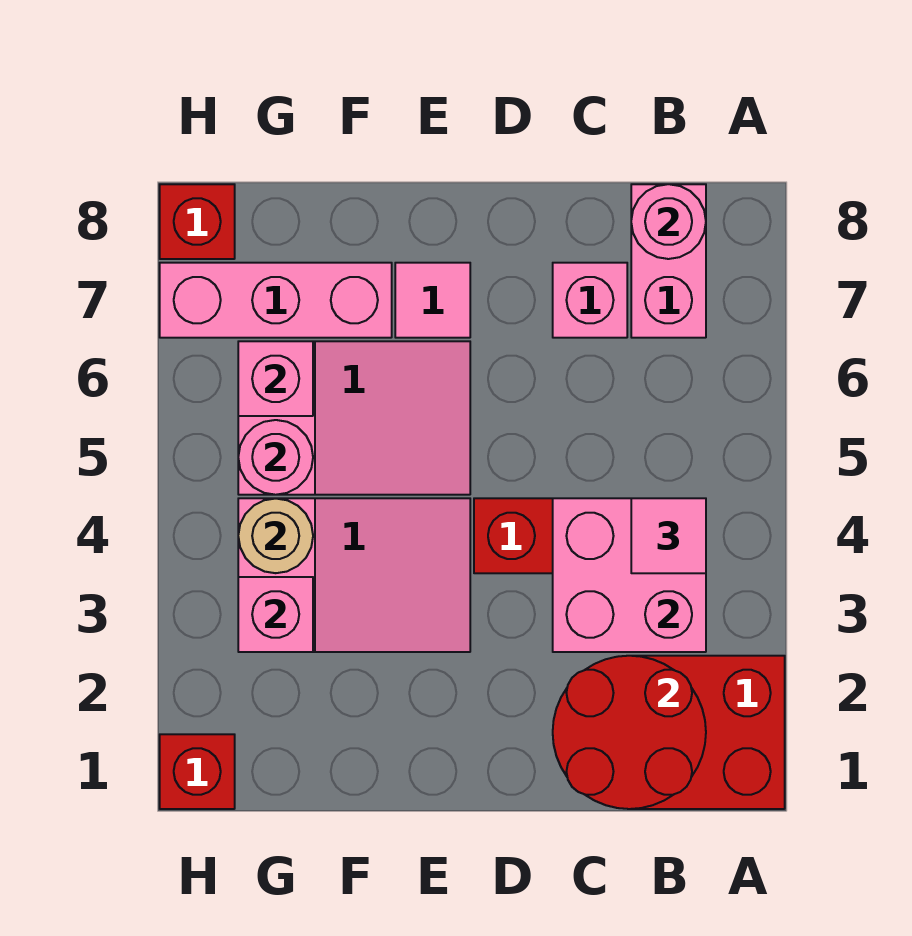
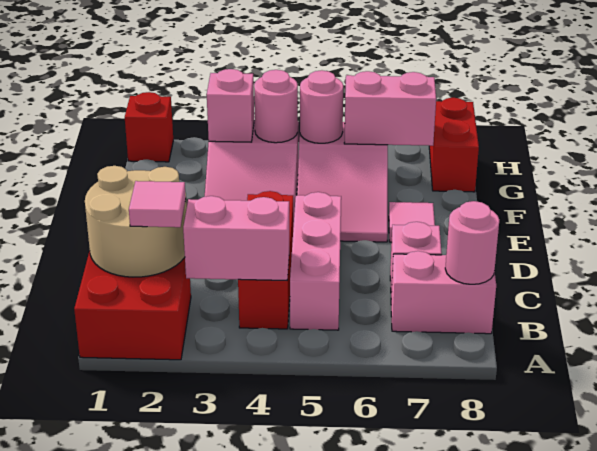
red round brick B1:C2 level 2 -> tan round brick B1:C2 level 2
pink brick B3:C4 level 2 -> pink brick B3:B4 level 2
pink tile B4 level 3 -> pink tile B2 level 3
pink brick F7:H7 level 1 -> pink brick B5:D5 level 1
tan round brick G4 level 2 -> pink round brick G4 level 2
pink brick G6 level 2 -> pink brick G6:G7 level 2
red brick H8 level 1 -> red brick G8:H8 level 1

